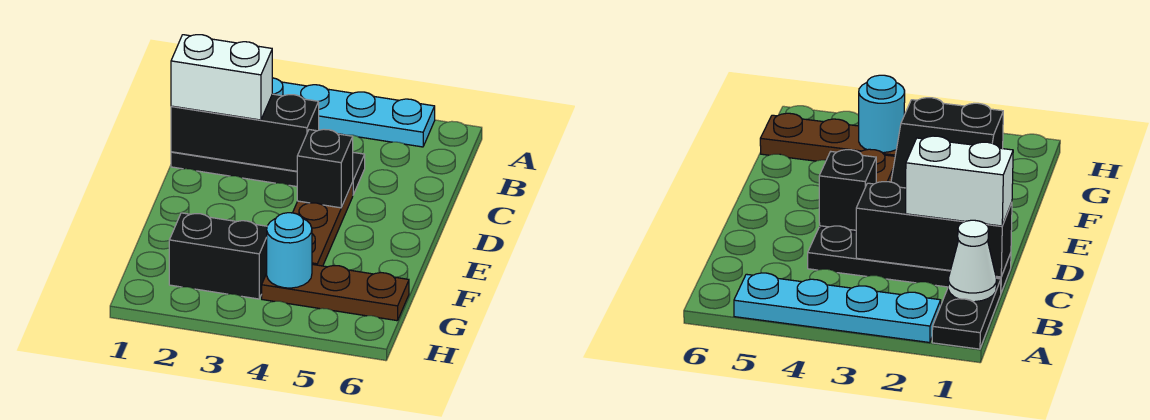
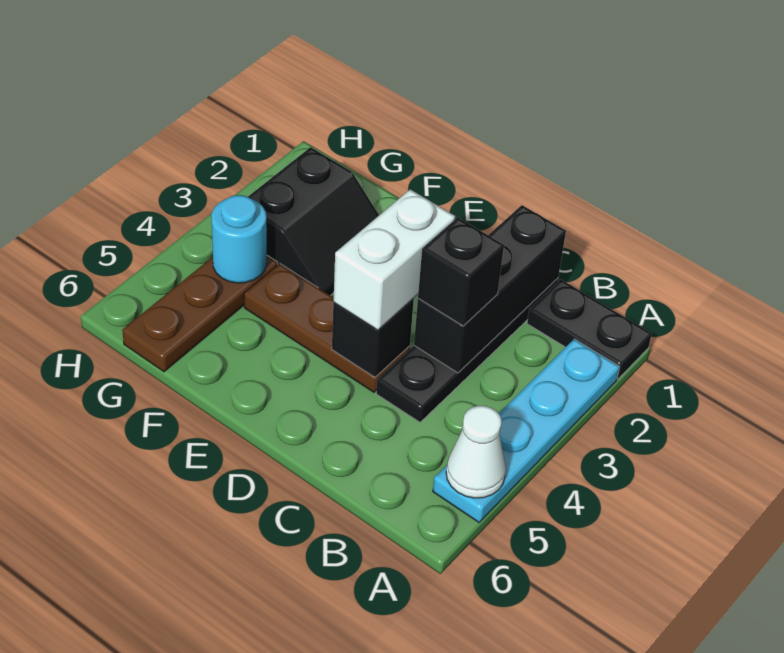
white cone B1 level 2 -> white cone A5 level 2
white brick C1:C2 level 3 -> white brick D3:D4 level 3
none -> black brick C3 level 3

